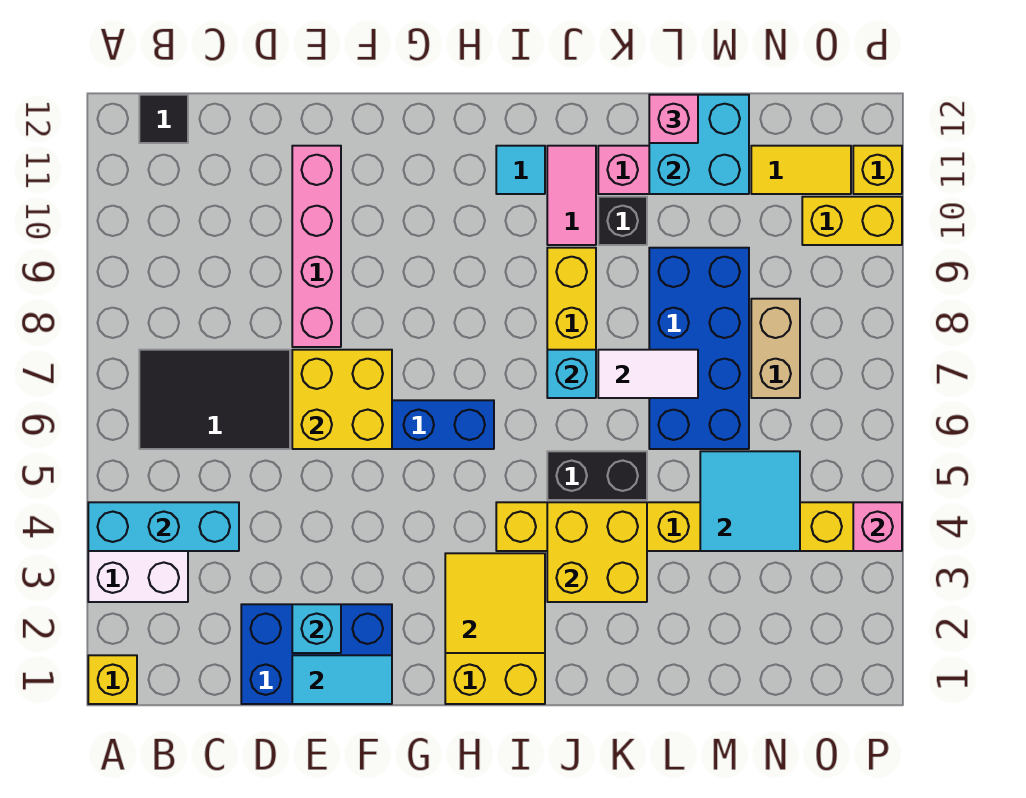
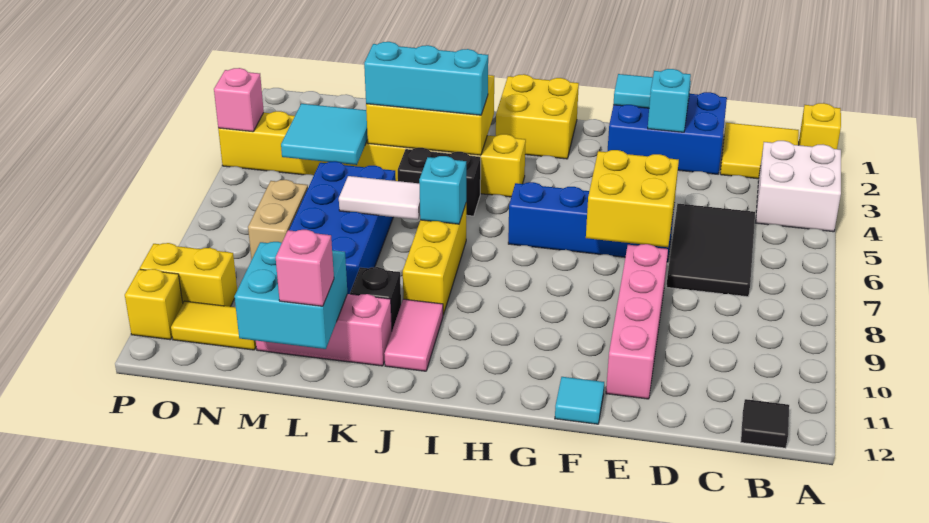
cyan brick A4:C4 level 2 -> cyan brick J4:L4 level 3
black tile B6:D7 level 1 -> black tile C5:D7 level 1
yellow tile H2:I3 level 2 -> yellow tile B1:C2 level 1
cyan tile I11 level 1 -> cyan tile F12 level 1
yellow brick J3:K4 level 2 -> yellow brick J3:L4 level 2

